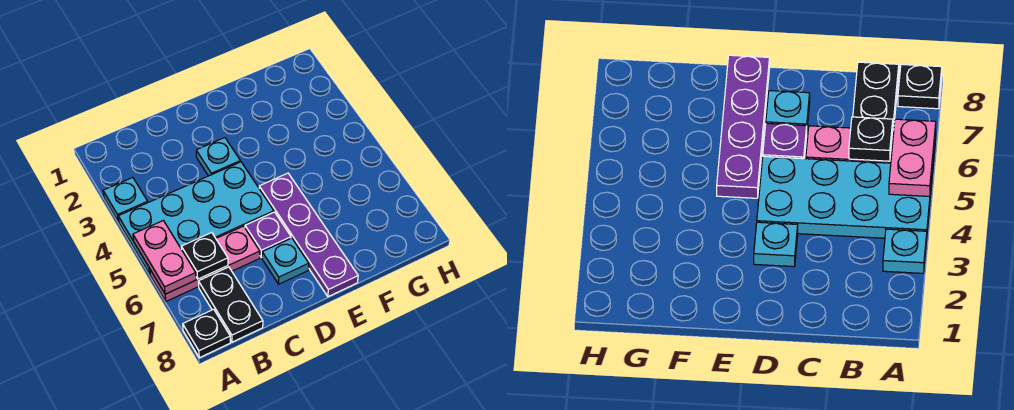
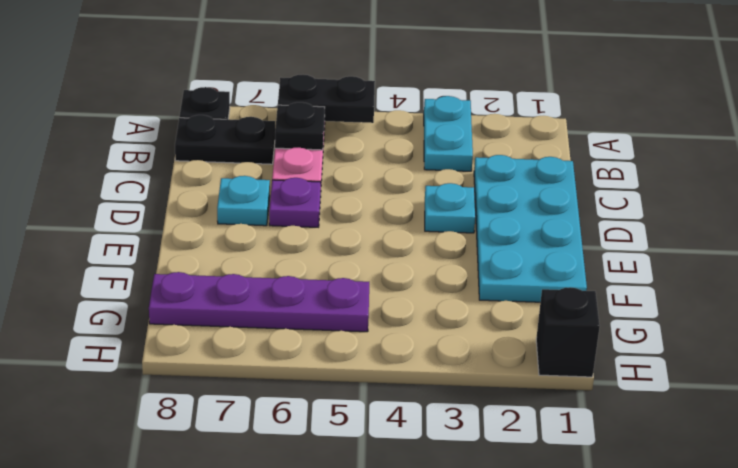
cyan plate A3 level 1 -> cyan plate A3:B3 level 1
cyan plate A4:D5 level 1 -> cyan plate C1:F2 level 1
pink plate A5:A6 level 2 -> black plate A5:A6 level 2
purple plate E5:E8 level 1 -> purple plate G5:G8 level 1
none -> black brick H1 level 1

